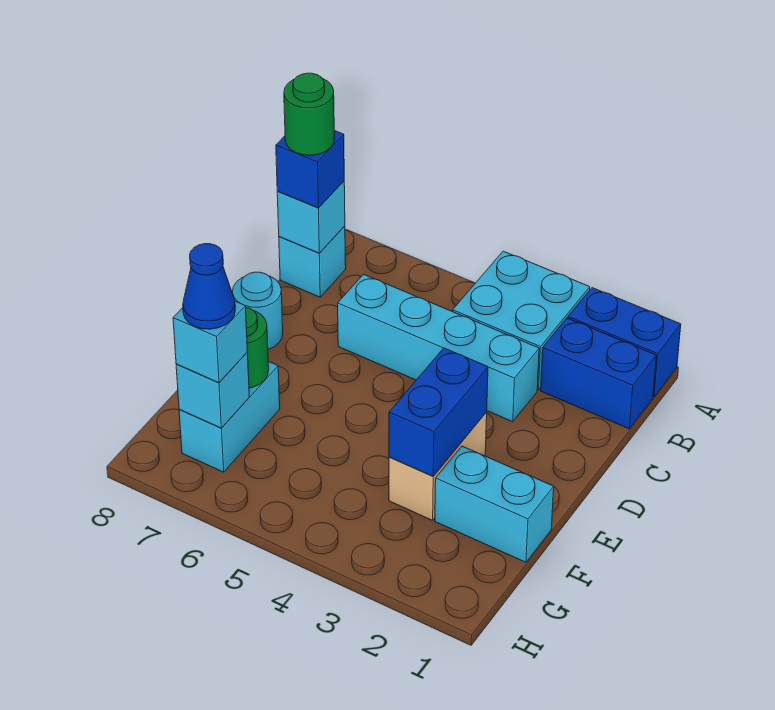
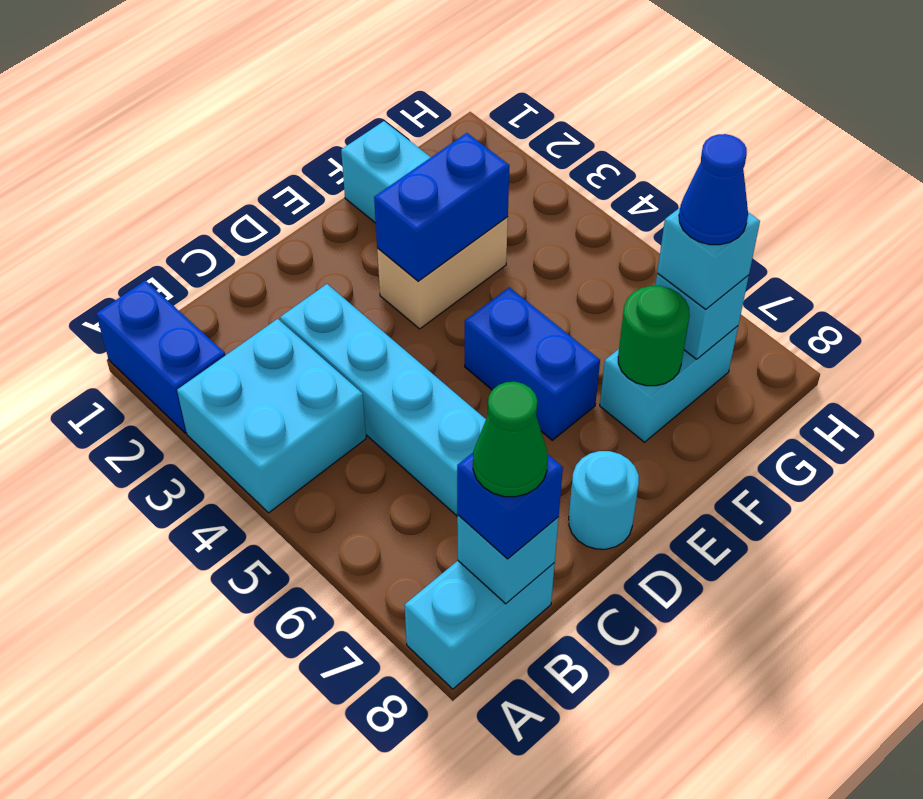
blue brick B1:B2 level 1 -> blue brick E5:E6 level 1
cyan brick B8 level 1 -> cyan brick A8:B8 level 1
green round brick B8 level 4 -> green cone B8 level 4

